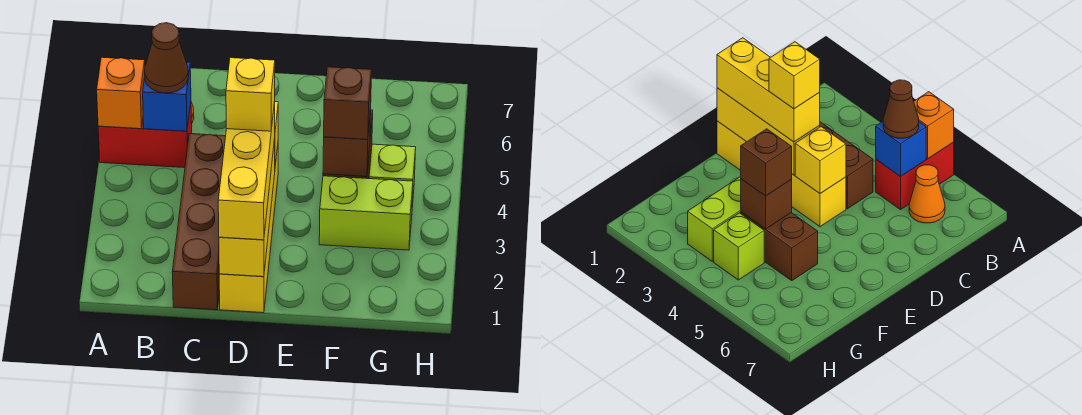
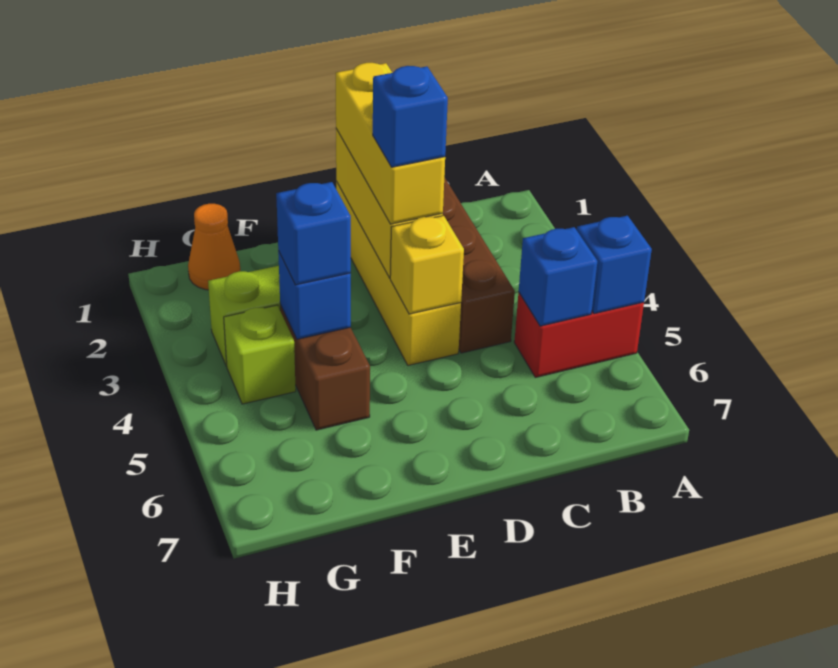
orange brick A5 level 2 -> blue brick A5 level 2
brown cone B5 level 3 -> none
orange cone B6 level 1 -> orange cone G1 level 1
yellow brick D3 level 4 -> blue brick D3 level 4
brown brick F4 level 2 -> blue brick F4 level 2
brown brick F4 level 3 -> blue brick F4 level 3

